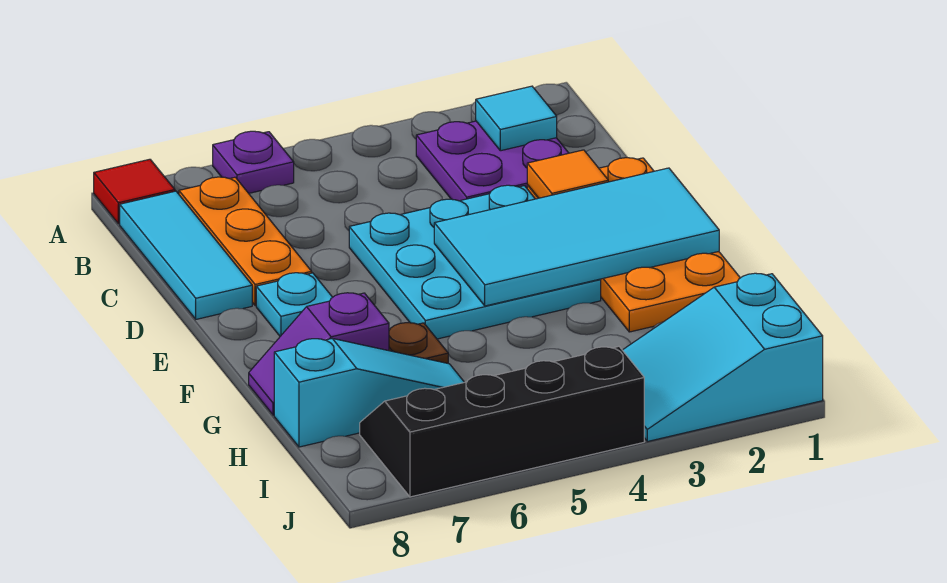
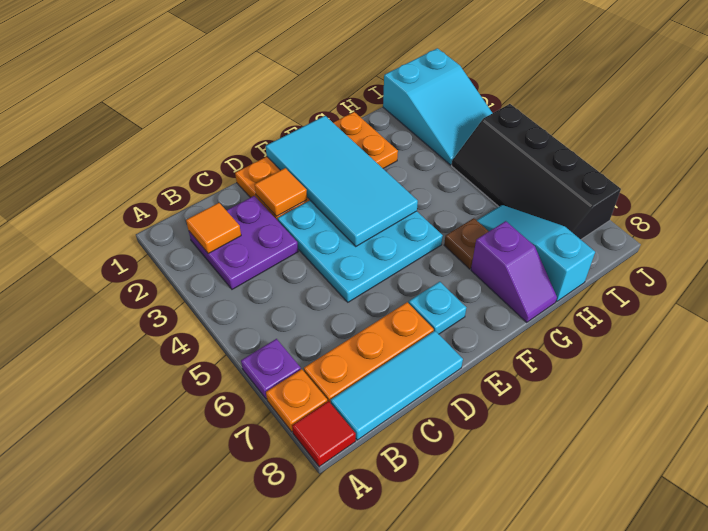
none -> orange plate A7 level 1
cyan tile B2 level 2 -> orange tile B2 level 2

